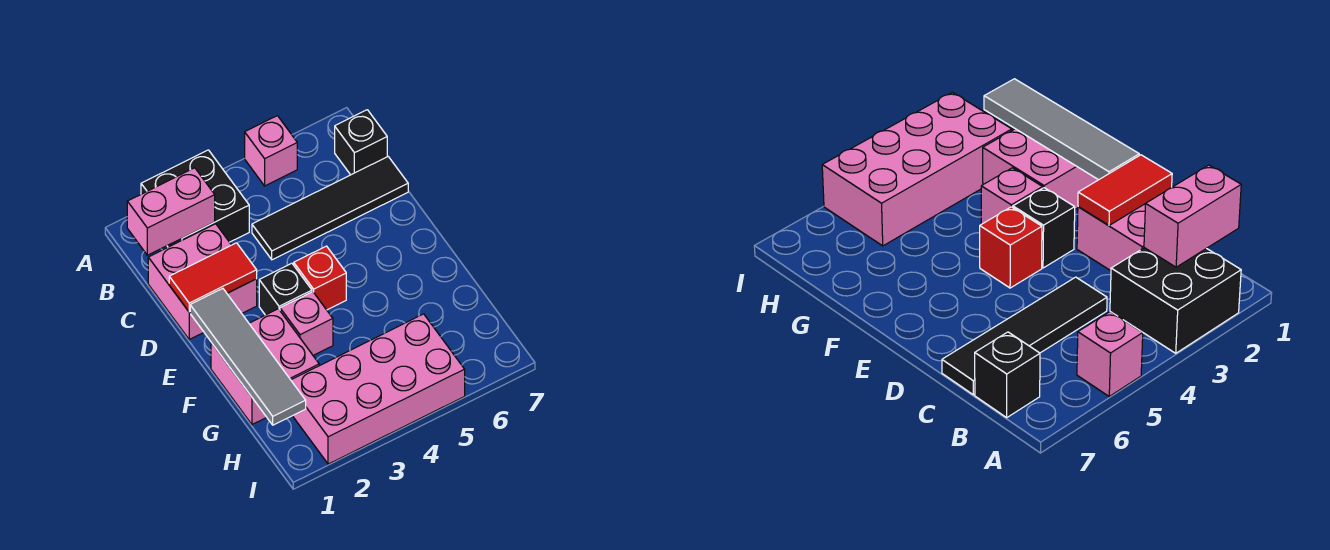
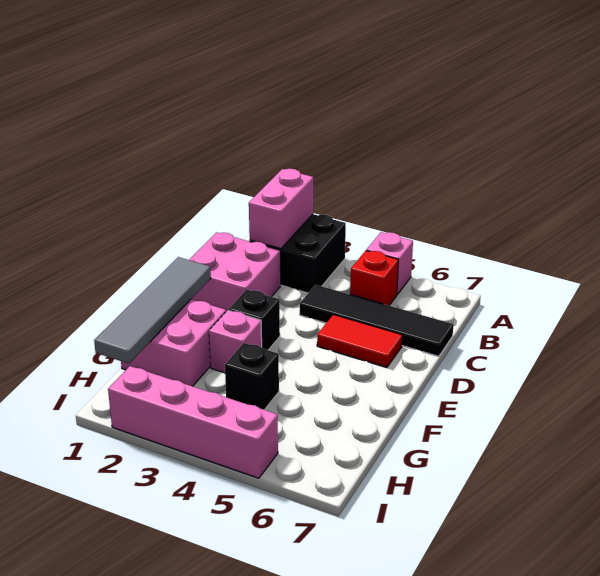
pink brick B1:B2 level 2 -> pink brick A2:B2 level 2
black brick B7 level 1 -> black brick G4 level 1
red tile D1:D2 level 2 -> red tile D5:D6 level 1
red brick E4 level 1 -> red brick B5 level 1
pink brick H2:I5 level 1 -> pink brick I2:I5 level 1

